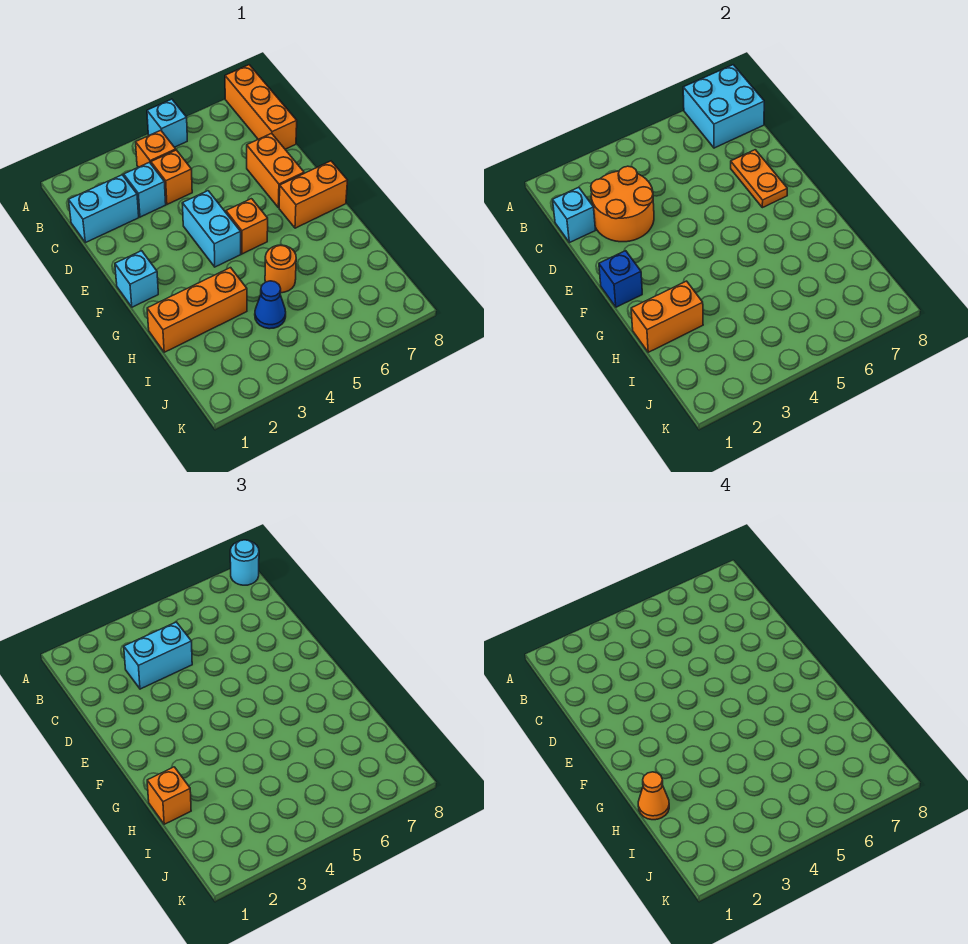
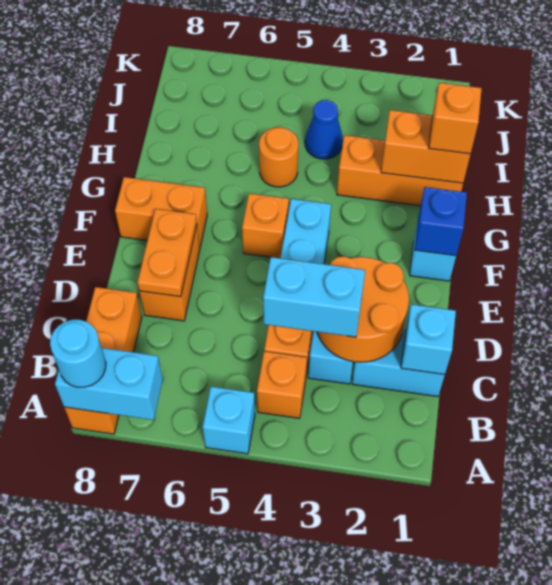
cyan brick A7:B8 level 2 -> cyan brick A7:A8 level 2
orange cone H1 level 4 -> none

